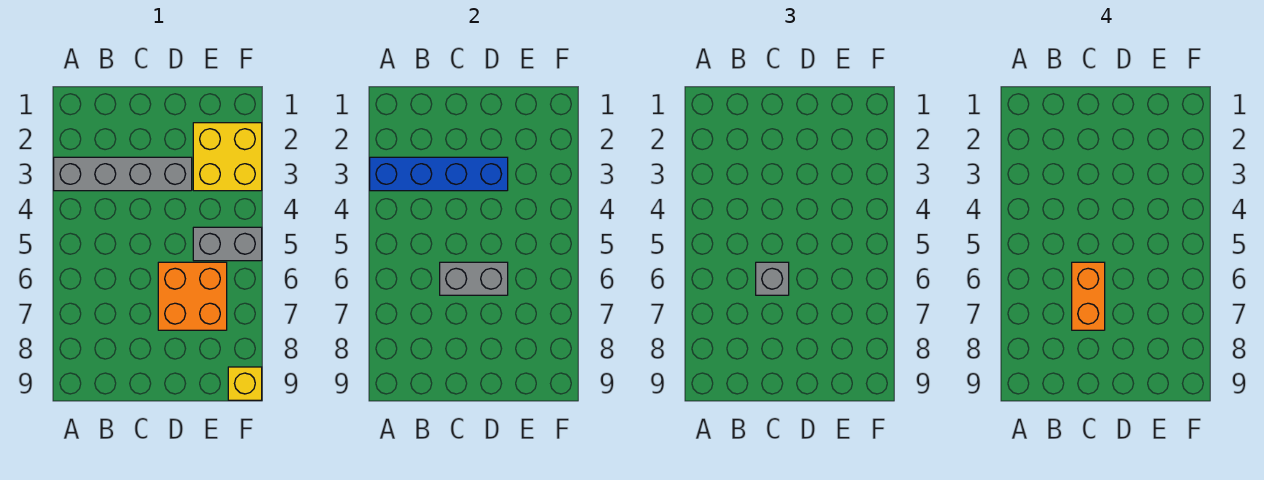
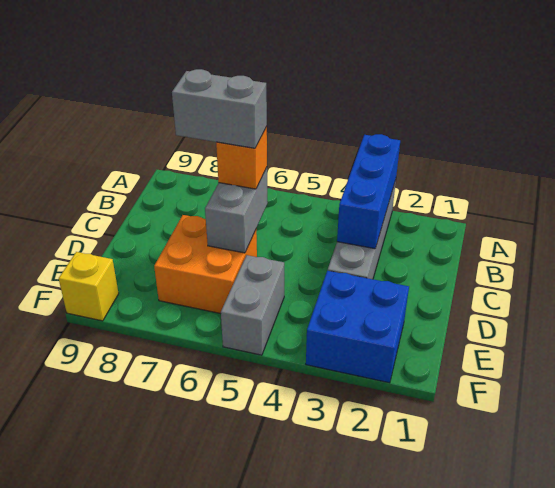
blue brick A3:D3 level 2 -> blue brick A3:C3 level 2
grey brick C6 level 3 -> orange brick C6 level 3
orange brick C6:C7 level 4 -> grey brick C6:C7 level 4
yellow brick E2:F3 level 1 -> blue brick E2:F3 level 1

